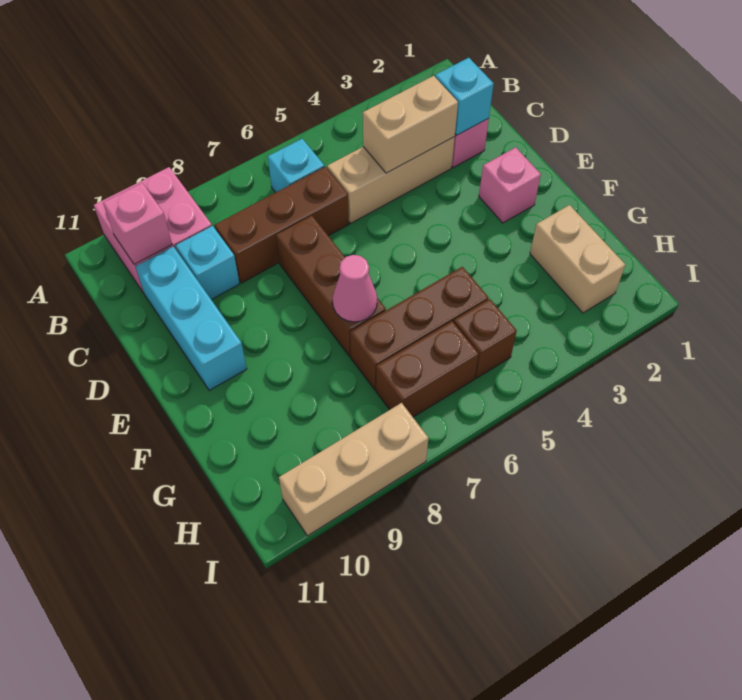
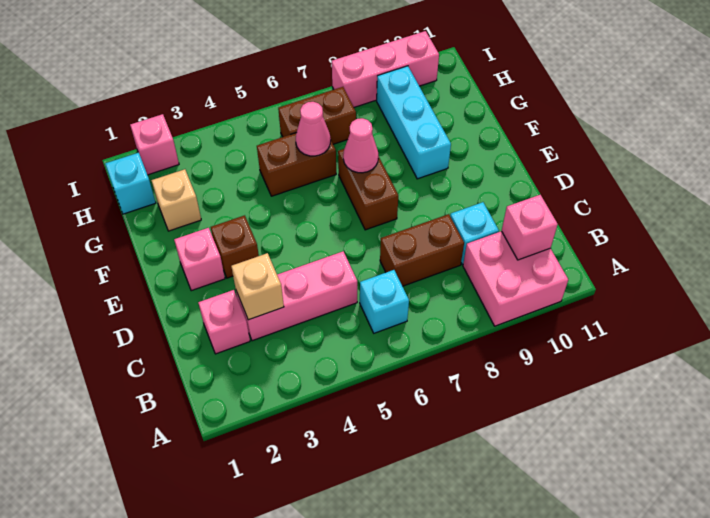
cyan brick C2 level 2 -> cyan brick H1 level 1
tan brick C3:C5 level 1 -> pink brick C3:C5 level 1
tan brick C3:C4 level 2 -> tan brick C3 level 2
brown brick C6:C8 level 1 -> brown brick C7:C8 level 1
cyan brick C10:E10 level 1 -> cyan brick F9:H9 level 1
brown brick D7:F7 level 1 -> brown brick E7:F7 level 1
tan brick G2:H2 level 1 -> tan brick G2 level 1
brown brick G5:G7 level 1 -> brown brick G5:G6 level 1
none -> pink cone G6 level 2
brown brick H5 level 1 -> brown brick E3 level 1
none -> pink brick I2 level 1
tan brick I8:I10 level 1 -> pink brick I8:I10 level 1

